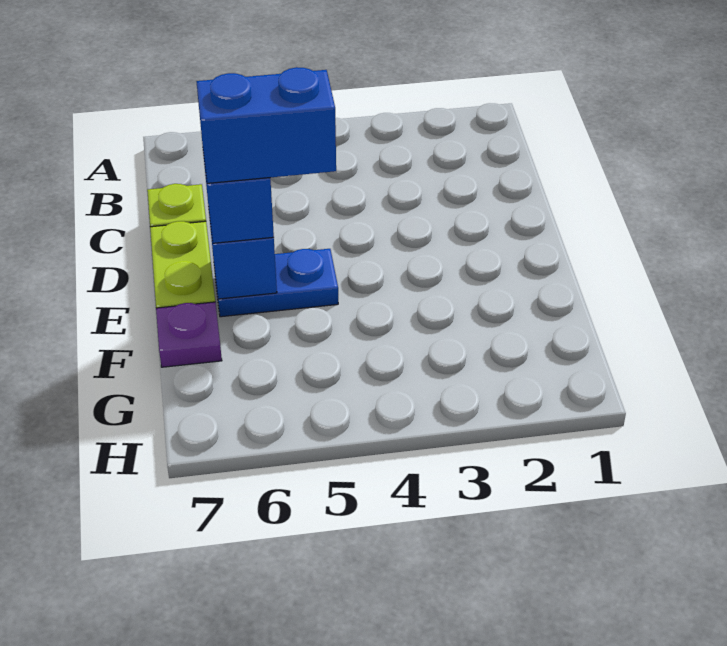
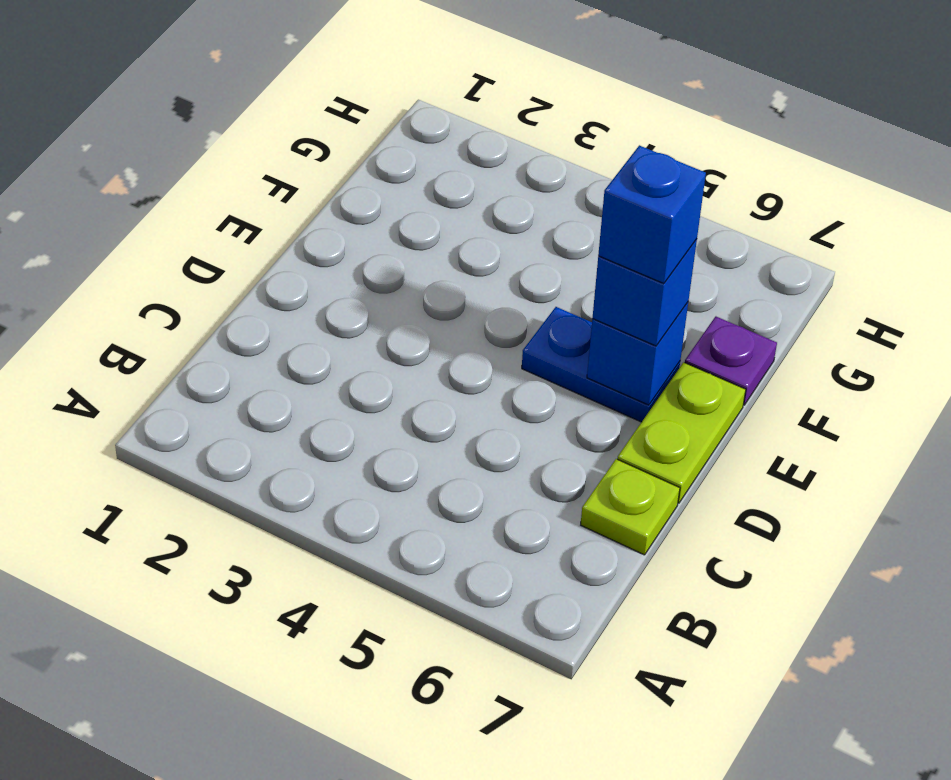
blue brick E5:E6 level 4 -> blue brick E6 level 4

